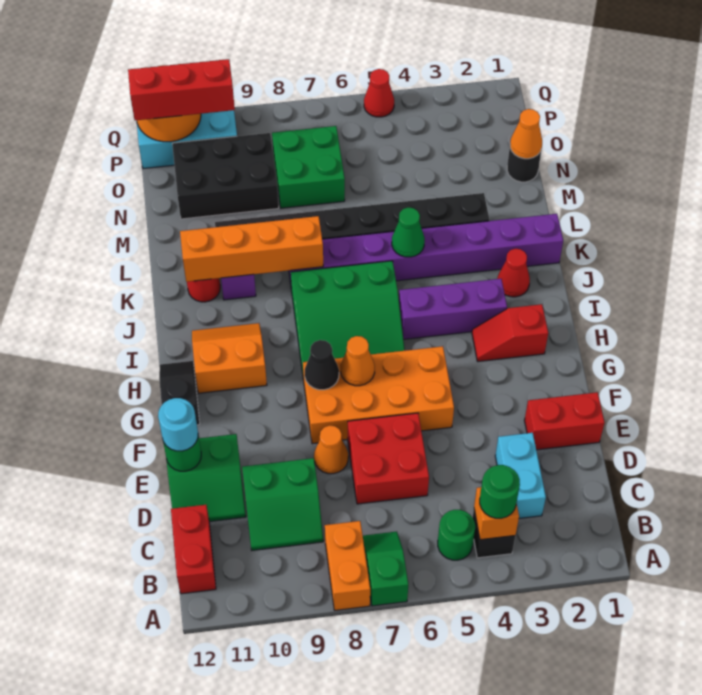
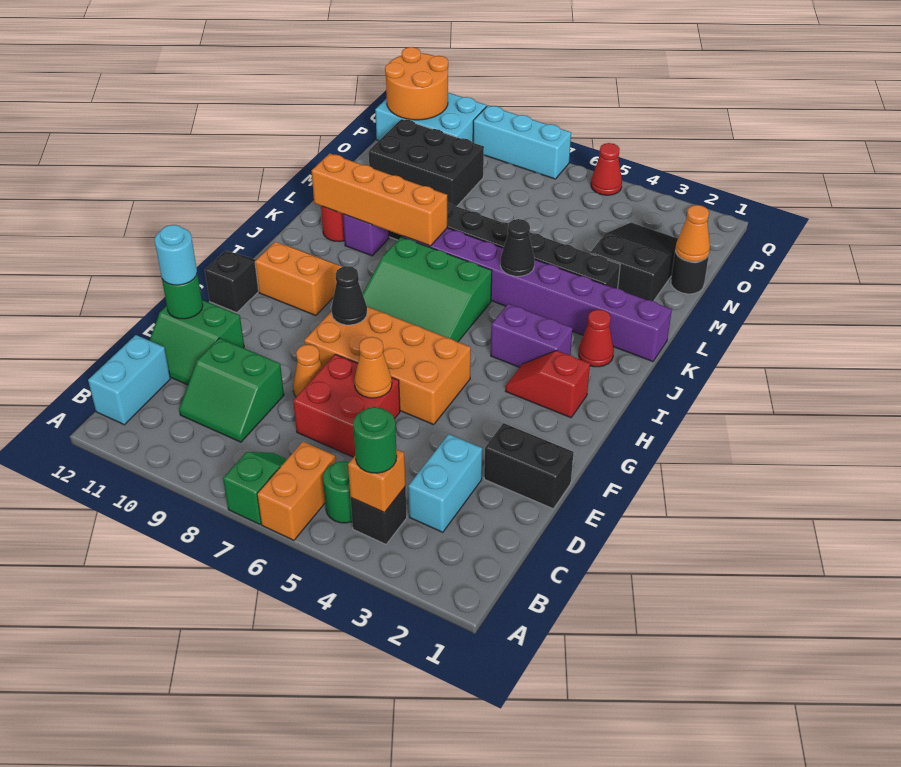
orange brick A8:B8 level 1 -> orange brick A6:B6 level 1
red brick B12:C12 level 1 -> cyan brick B12:C12 level 1
red brick E1:E2 level 1 -> black brick E1:E2 level 1
orange cone G7 level 2 -> orange cone E6 level 2
purple brick I3:I5 level 1 -> purple brick I3:I4 level 1
green cone K5 level 2 -> black cone K5 level 2
none -> black slope M2:O3 level 1 top M
green brick N7:O8 level 1 -> none
red brick P10:P12 level 3 -> none
none -> cyan brick Q7:Q9 level 1

